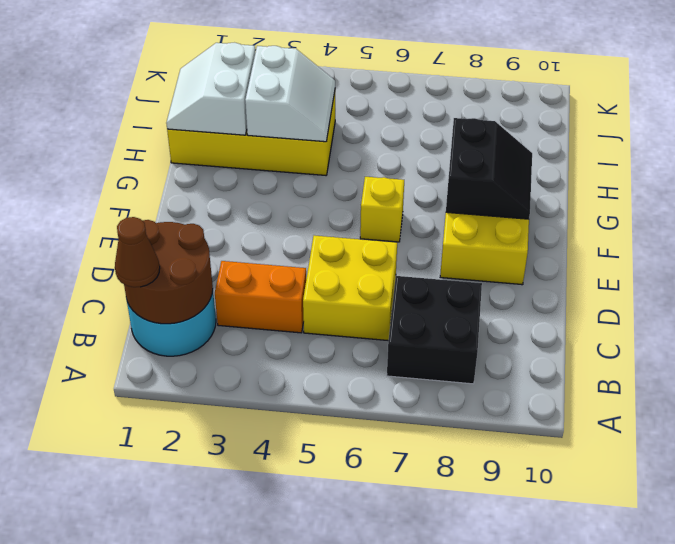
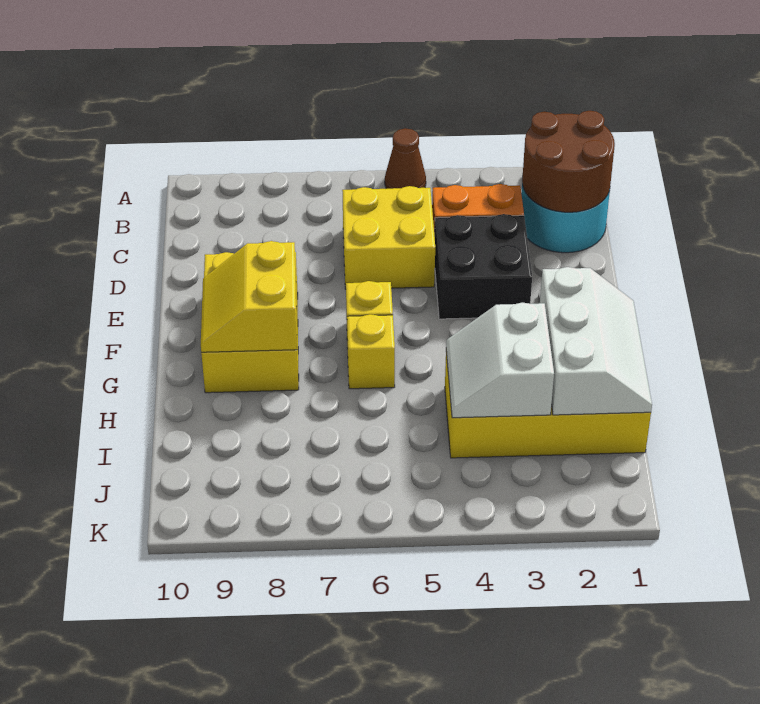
brown cone B1 level 3 -> brown cone A5 level 1
black brick B7:C8 level 1 -> black brick D3:E4 level 1
black slope F8:G9 level 2 top 8 -> yellow slope F8:G9 level 2 top 8
none -> yellow brick G6 level 1
white slope H1:I2 level 2 top 2 -> white slope G1:I2 level 2 top 2

